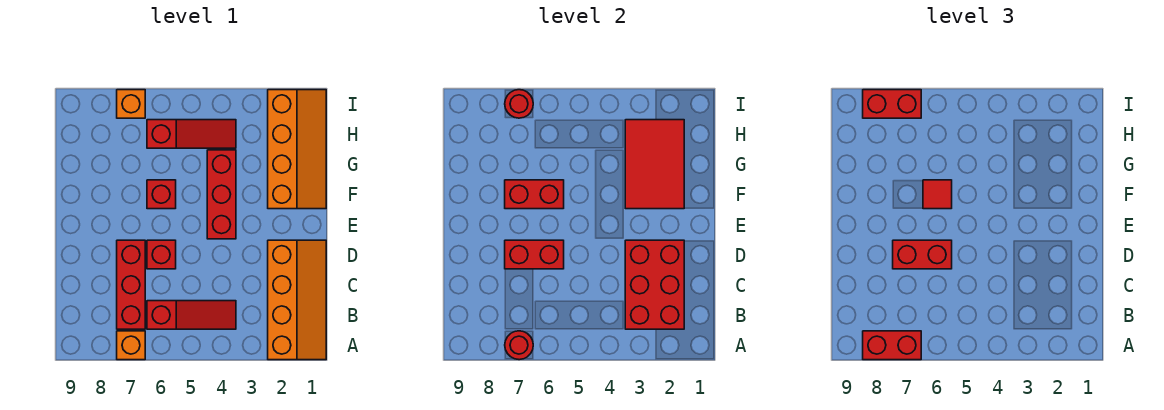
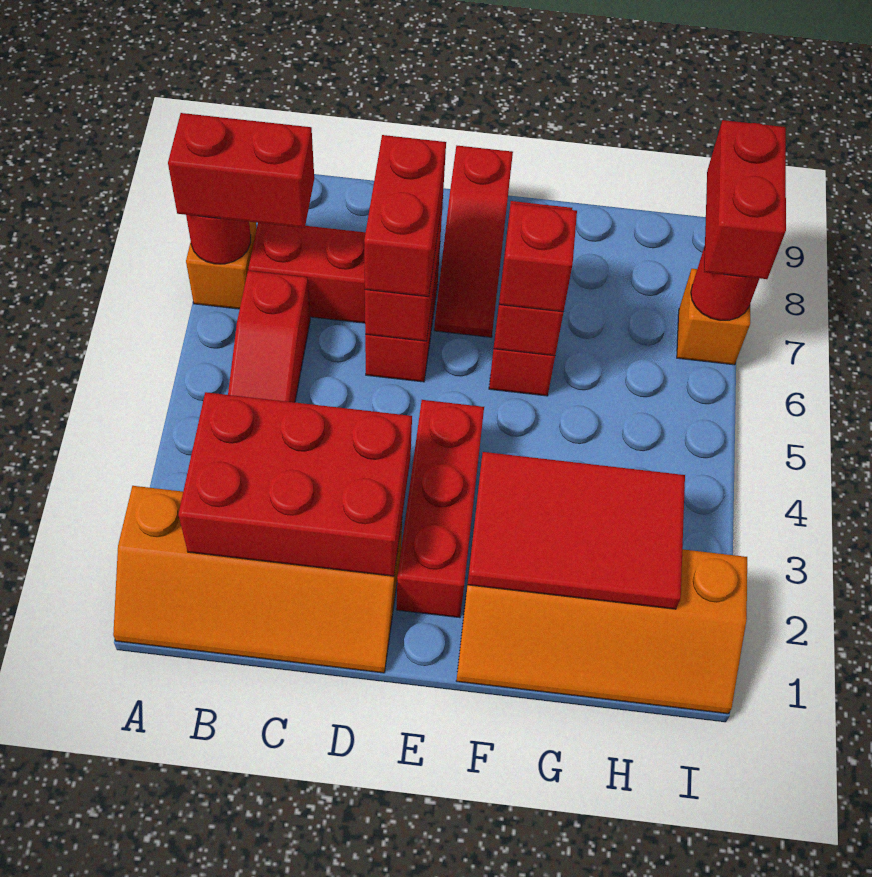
red brick A7:A8 level 3 -> red brick A7:B7 level 3
red brick E4:G4 level 1 -> red brick E2:E4 level 1
red tile F6 level 3 -> red brick F6 level 3
red slope H4:H6 level 1 top 6 -> red slope E7:E9 level 1 top 9

